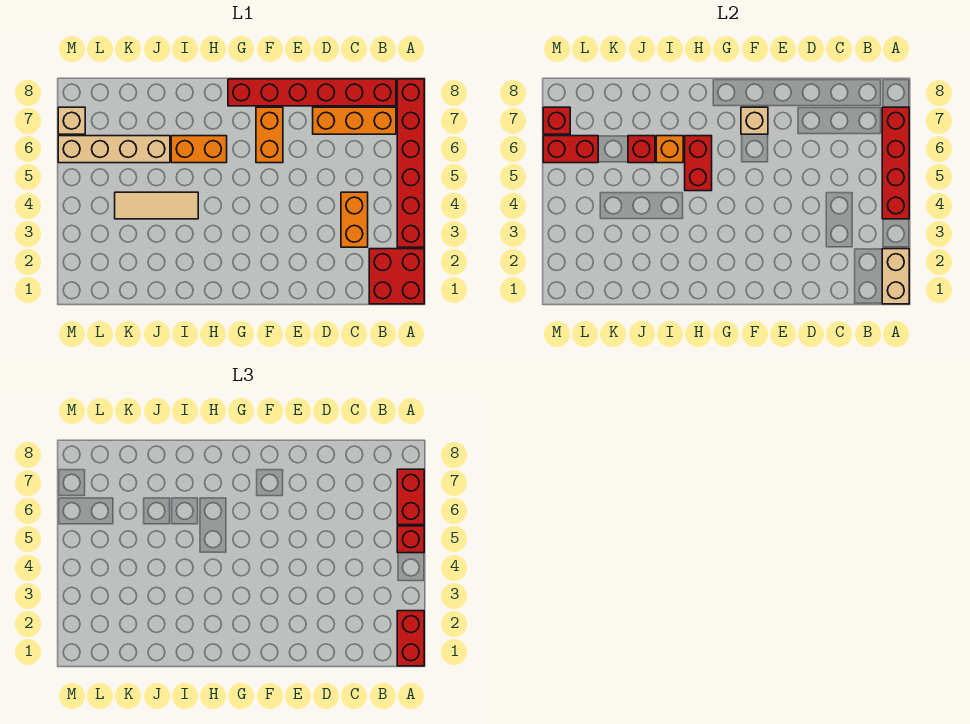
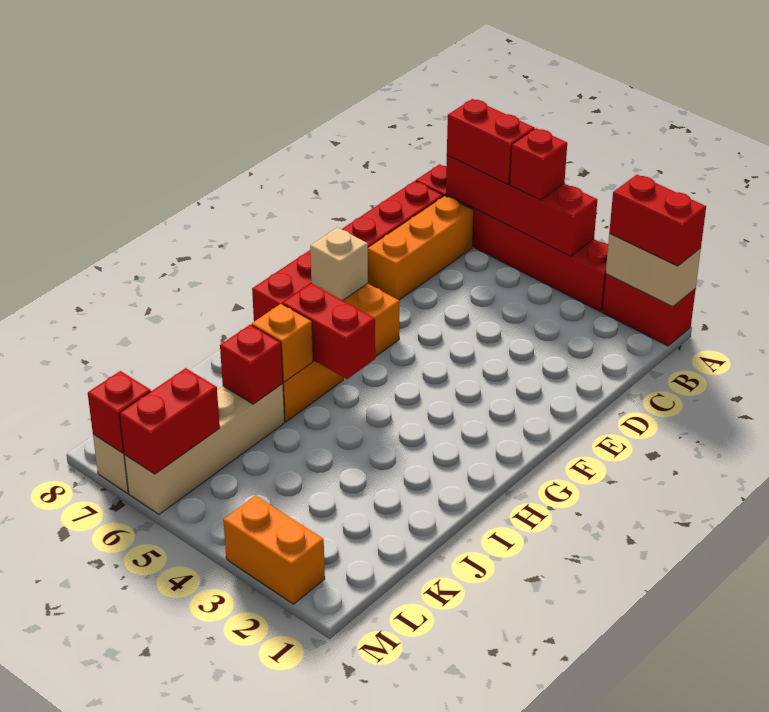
red brick A1:B2 level 1 -> red brick A1:A2 level 1
orange brick C3:C4 level 1 -> orange brick M2:M3 level 1
tan tile I4:K4 level 1 -> none

